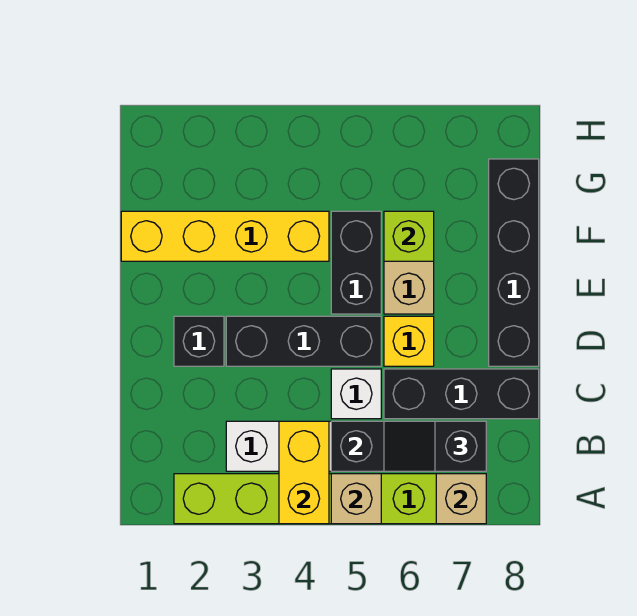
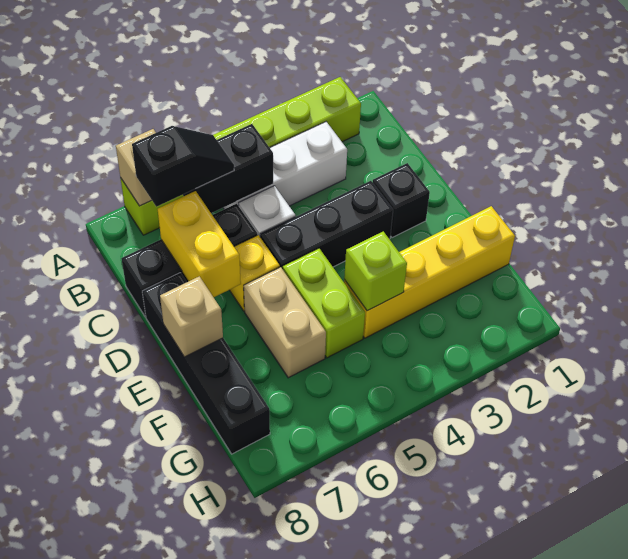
yellow brick A4:B4 level 2 -> yellow brick C7:D7 level 2
tan brick A5 level 2 -> tan brick E8 level 2
black brick E5:F5 level 1 -> lime brick E5:F5 level 1
lime brick F6 level 2 -> lime brick F4 level 2

